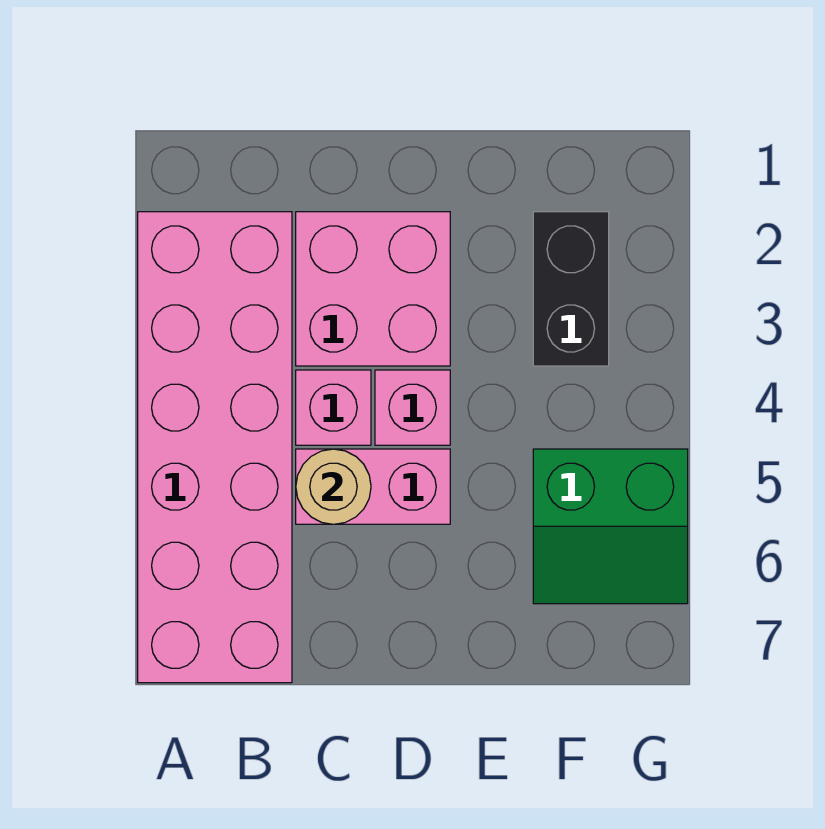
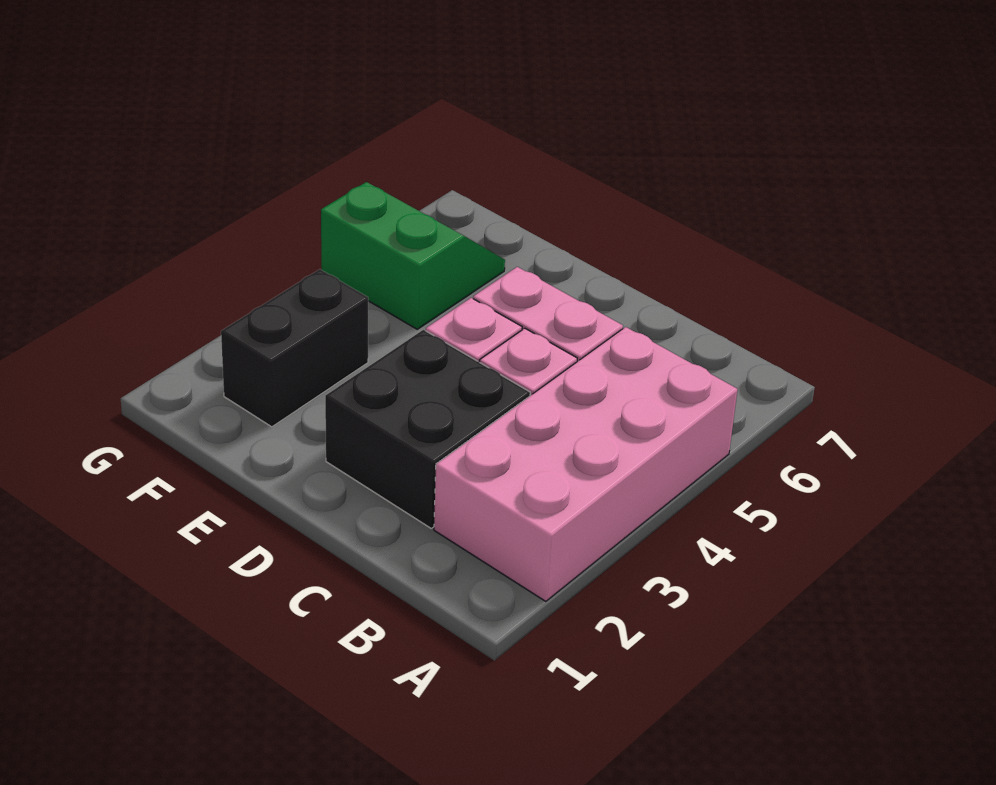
pink brick A2:B7 level 1 -> pink brick A2:B5 level 1
pink brick C2:D3 level 1 -> black brick C2:D3 level 1
tan round brick C5 level 2 -> none

